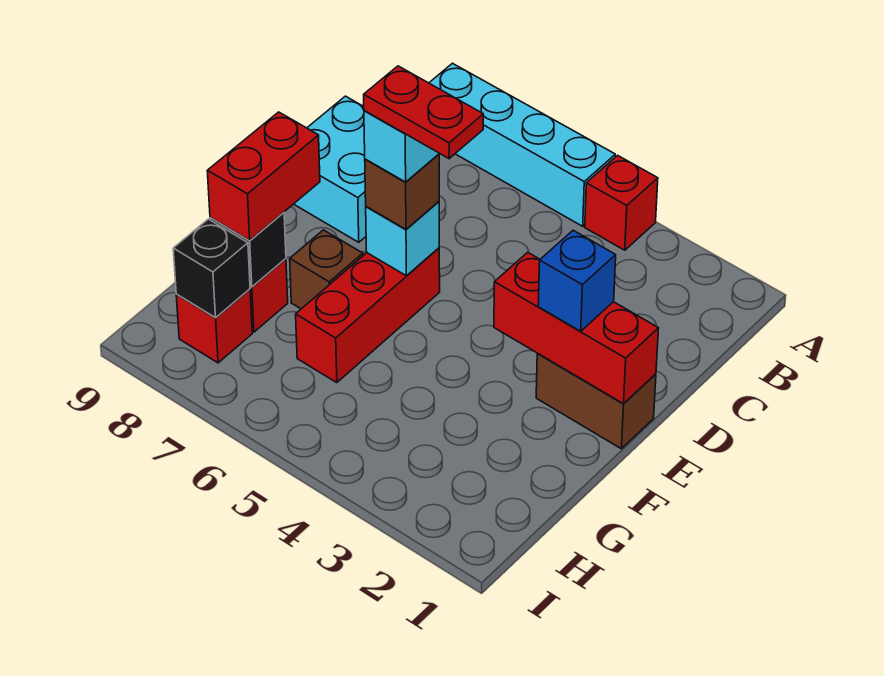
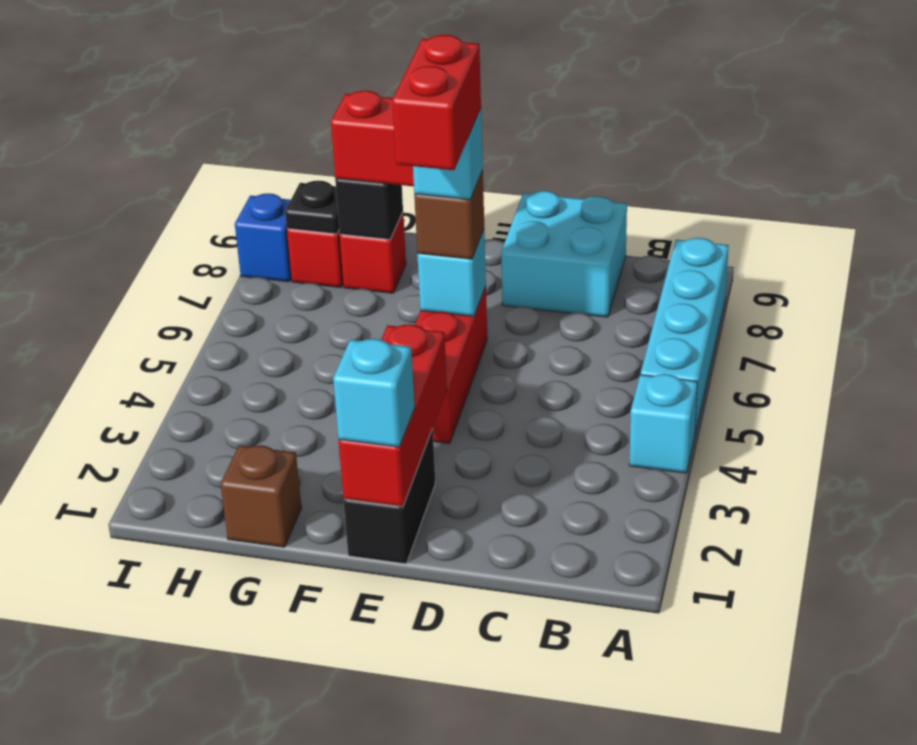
red brick A4 level 1 -> cyan brick A4 level 1
brown brick E1:E2 level 1 -> black brick E1:E2 level 1
none -> cyan brick E1 level 3
blue brick E2 level 3 -> blue brick I8 level 1
red plate E5:E6 level 5 -> red brick E5:E6 level 5
red brick E6:G6 level 1 -> red brick E4:E6 level 1
brown brick F7 level 1 -> brown brick G1 level 1
black brick H8 level 2 -> black plate H8 level 2

